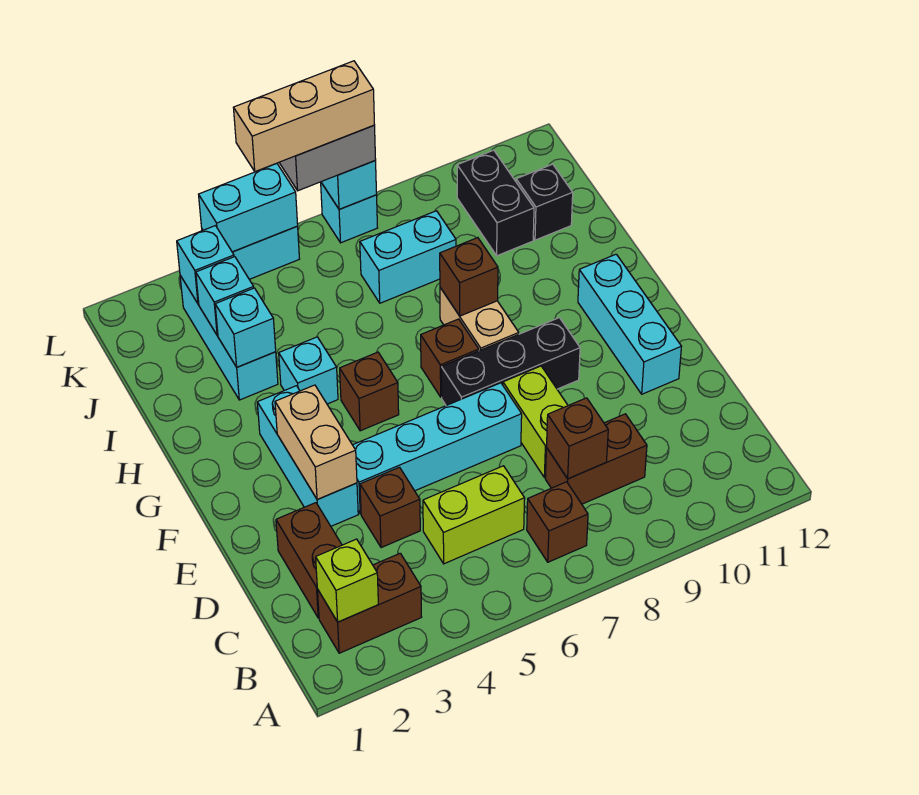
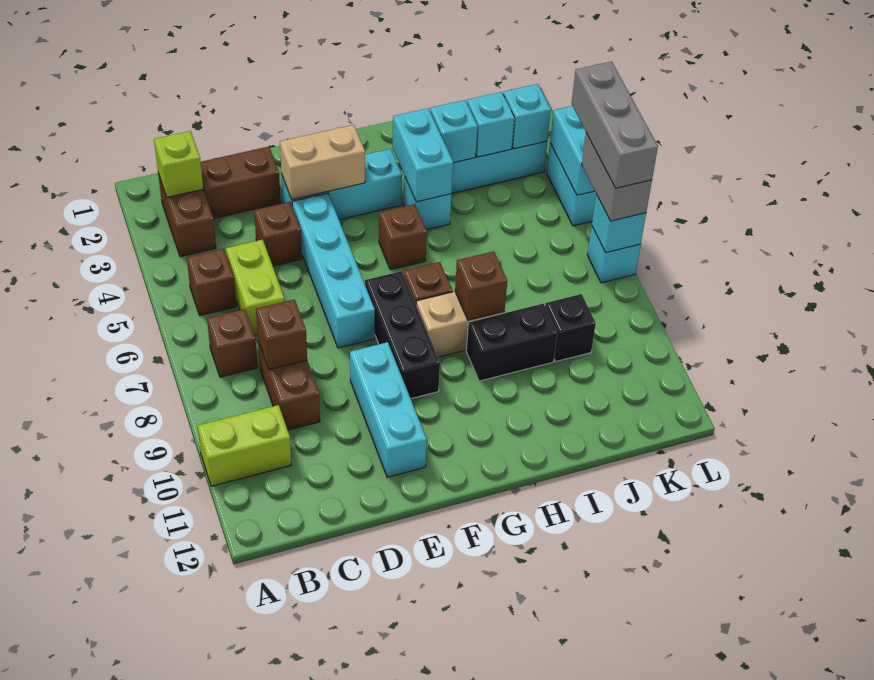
none -> brown brick B5 level 1
lime brick D8:E8 level 1 -> lime brick A10:B10 level 1
cyan brick E11:G11 level 1 -> cyan brick E9:E11 level 1
cyan brick J7:J8 level 1 -> cyan brick H3:H4 level 2
black brick J10:K10 level 1 -> black brick H9:I9 level 1
black brick J11 level 1 -> black brick J9 level 1
tan brick L5:L7 level 4 -> grey brick L5:L7 level 4

